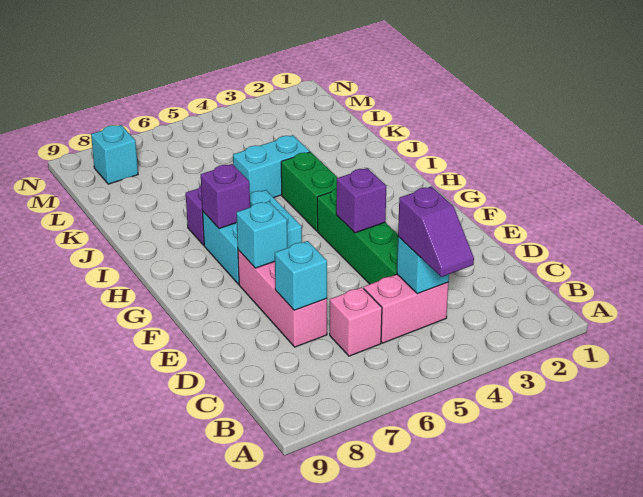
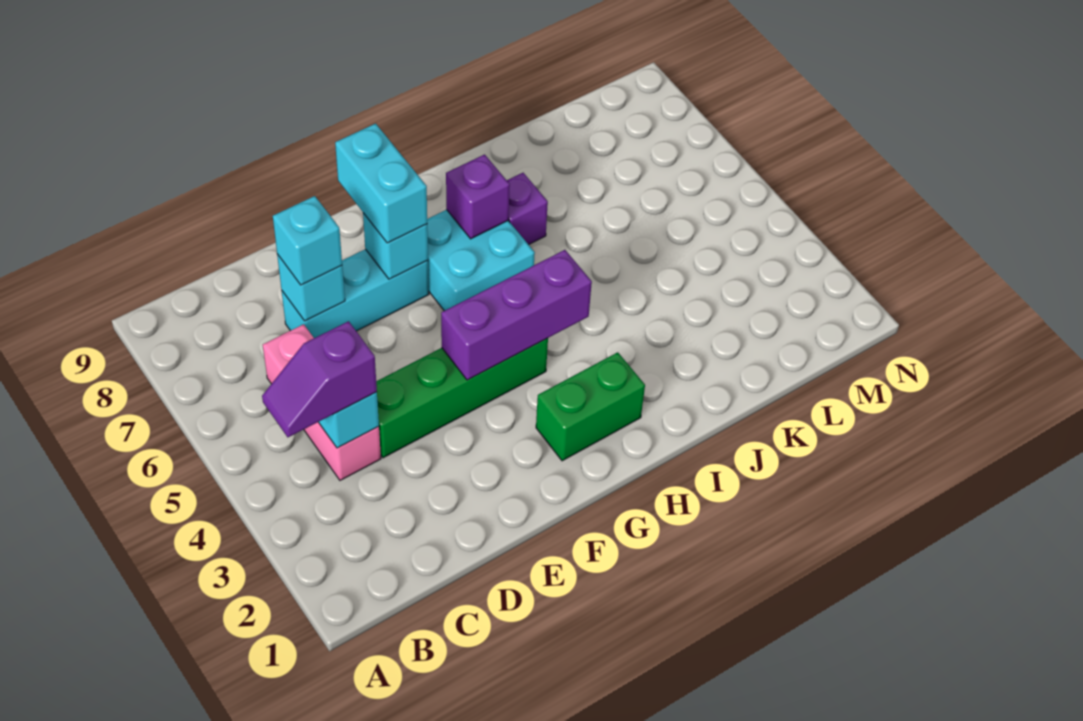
pink brick D7:F7 level 1 -> cyan brick D7:F7 level 1
purple brick F4 level 2 -> purple brick F4:H4 level 2
green brick H4:I4 level 1 -> green brick G2:H2 level 1
cyan brick J4:J5 level 1 -> cyan brick F7:F8 level 3
cyan brick M8 level 1 -> cyan brick D7 level 3

